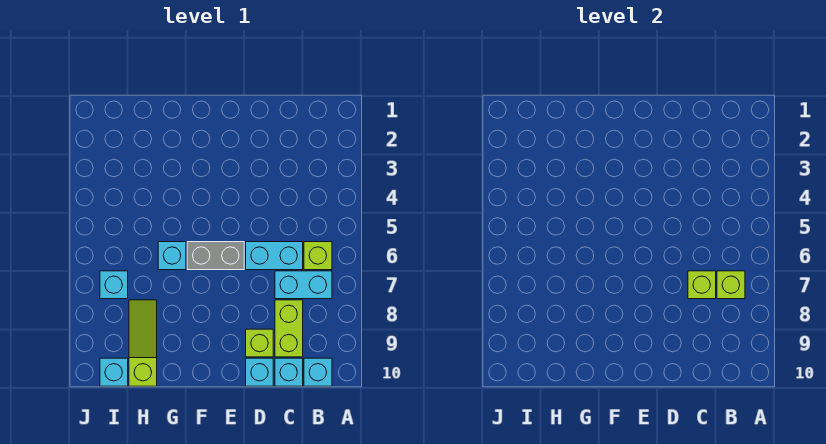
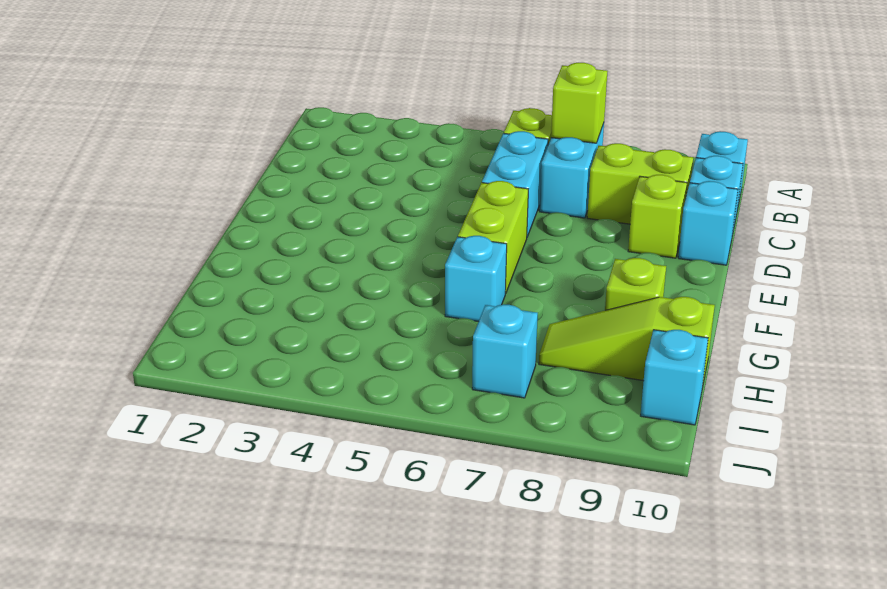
lime brick C7 level 2 -> lime brick G9 level 1
grey brick E6:F6 level 1 -> lime brick E6:F6 level 1

